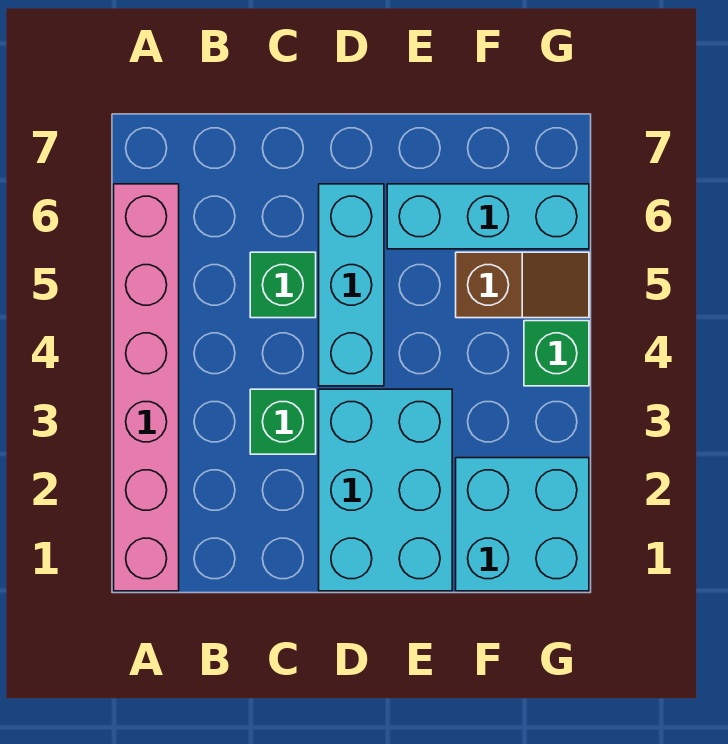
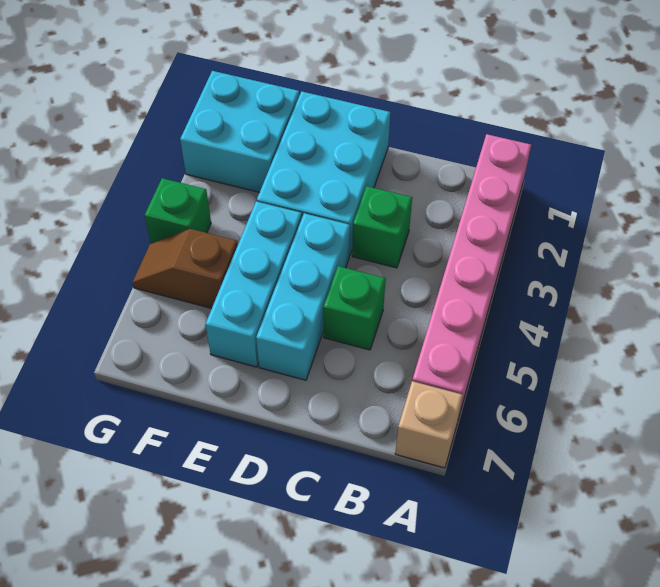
none -> tan brick A7 level 1
cyan brick E6:G6 level 1 -> cyan brick E4:E6 level 1

